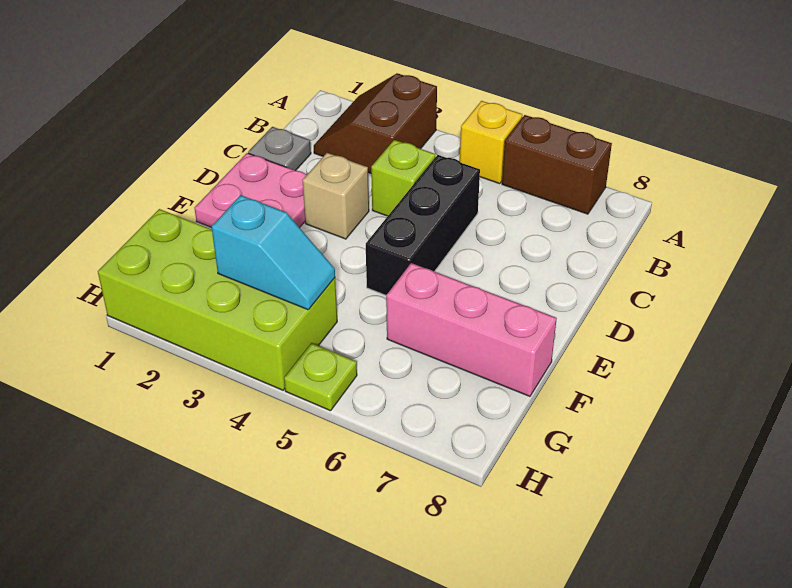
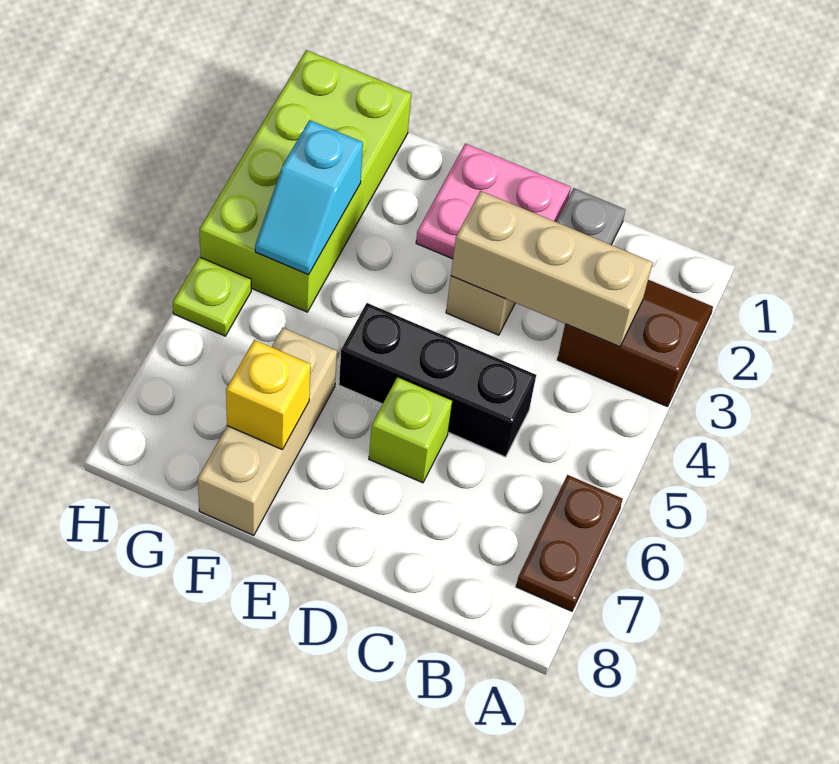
yellow brick A5 level 1 -> yellow brick F7 level 2
brown brick A6:A7 level 1 -> brown plate A6:A7 level 1
none -> tan brick B3:D3 level 2
lime brick C4 level 1 -> lime brick D6 level 1
pink brick F6:F8 level 1 -> tan brick F6:F8 level 1

